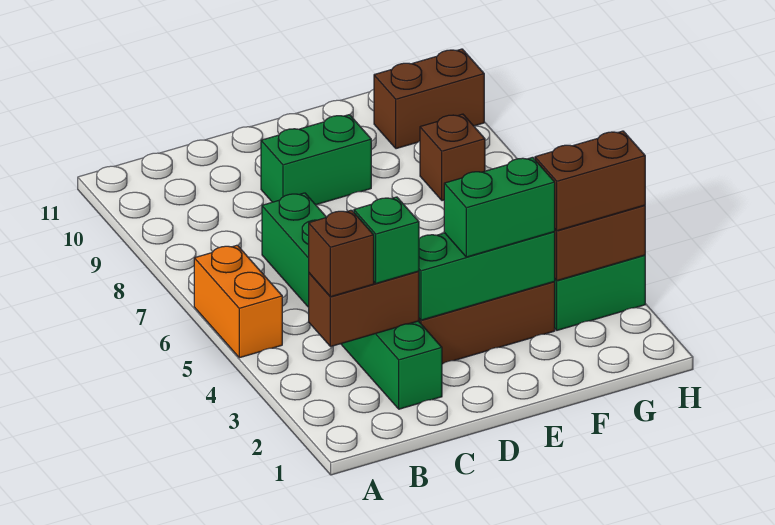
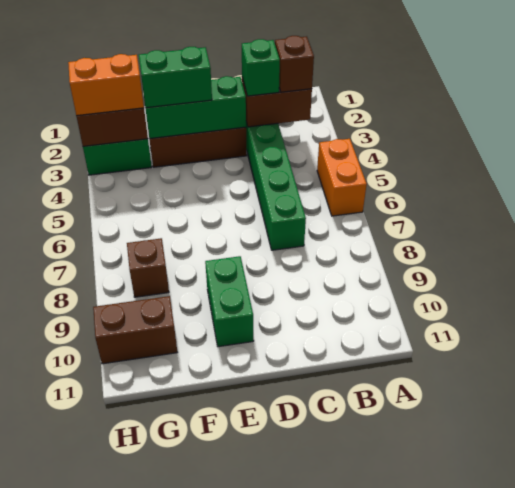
green brick D9:E9 level 1 -> green brick E9:E10 level 1
brown brick G3:H3 level 3 -> orange brick G3:H3 level 3

